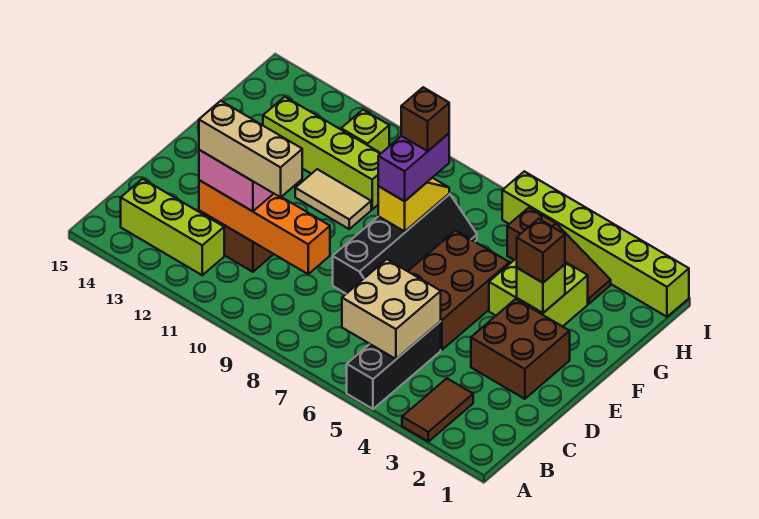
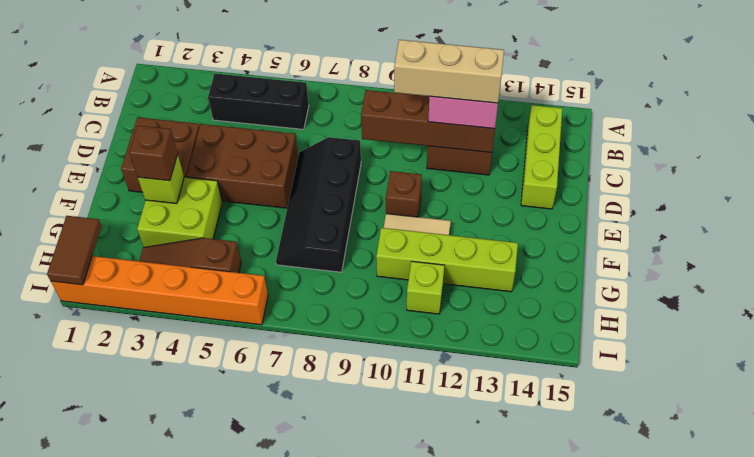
brown tile A3:B3 level 1 -> brown tile H1:I1 level 2
black brick A5:C5 level 1 -> black brick B4:B6 level 1
tan brick B5:C6 level 2 -> none
lime brick B12:B14 level 1 -> lime brick B14:D14 level 1
orange brick C9:C12 level 2 -> brown brick C9:C12 level 2
brown brick D5:F6 level 1 -> brown brick D4:E6 level 1
yellow slope F8:G8 level 2 top F -> none
purple brick F8:G8 level 3 -> none
brown brick G8 level 4 -> brown brick E10 level 1
lime brick I1:I6 level 1 -> orange brick I1:I6 level 1

